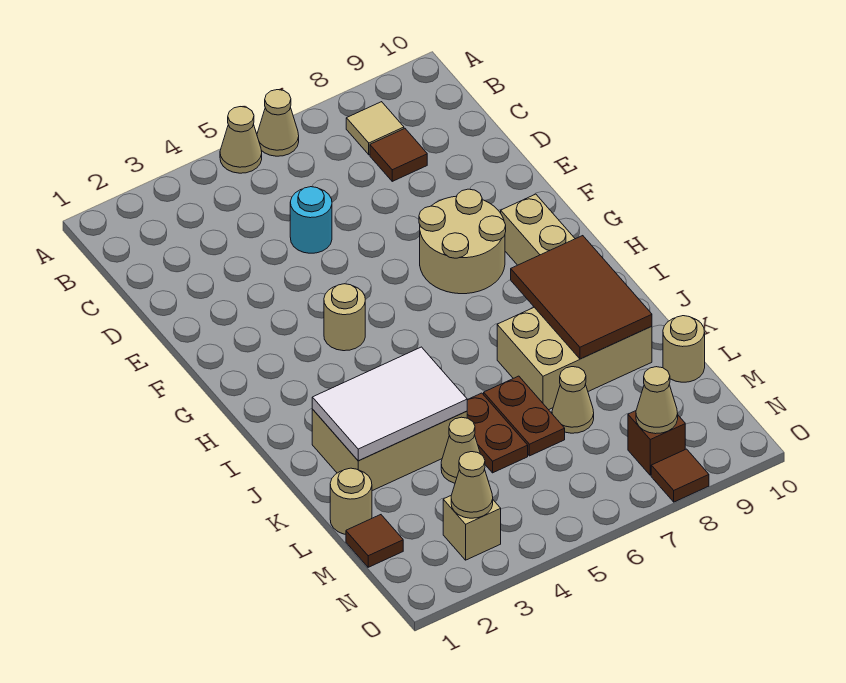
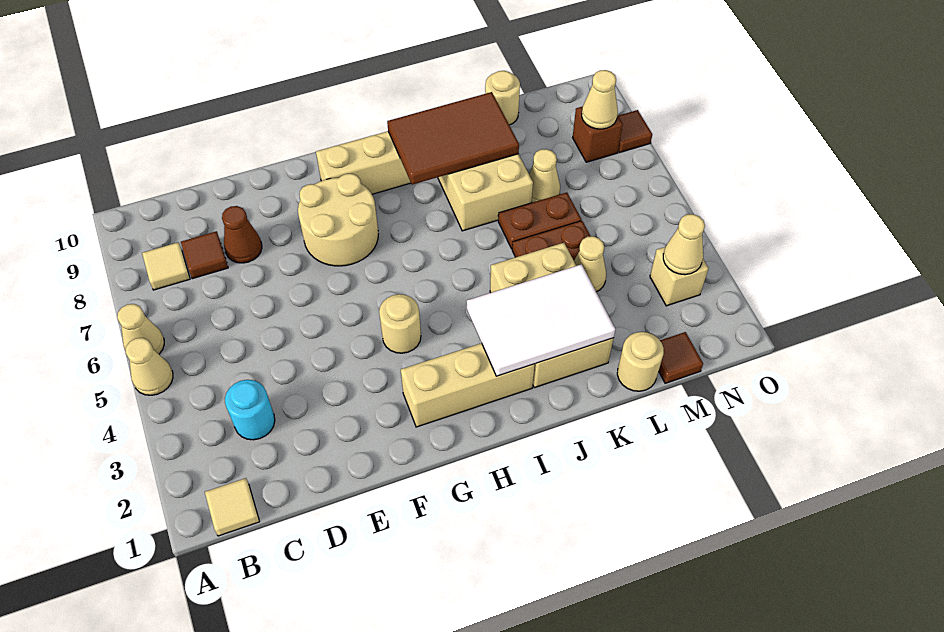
none -> tan tile B1 level 1
cyan round brick D5 level 1 -> cyan round brick C3 level 1
none -> brown cone D8 level 1
none -> tan brick G2:I2 level 1
white tile J2:K4 level 2 -> white tile I2:K3 level 2

